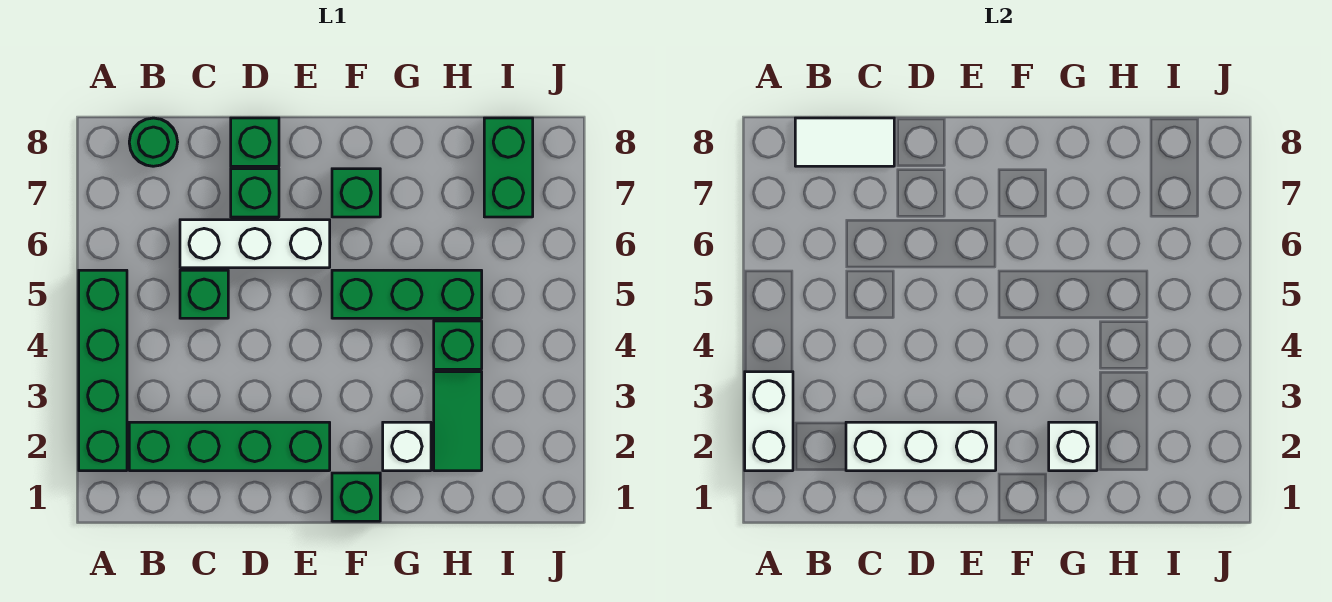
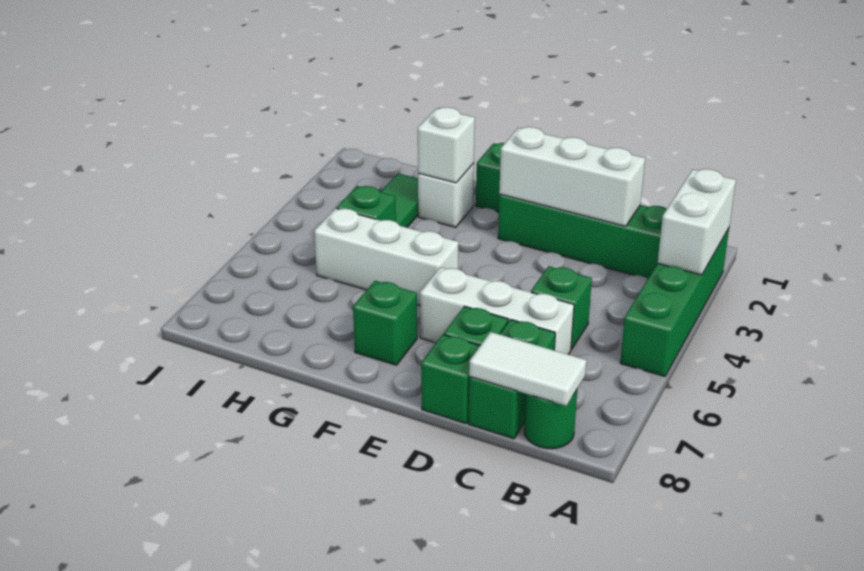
green brick F5:H5 level 1 -> white brick F5:H5 level 1
green brick I7:I8 level 1 -> green brick C7:C8 level 1

